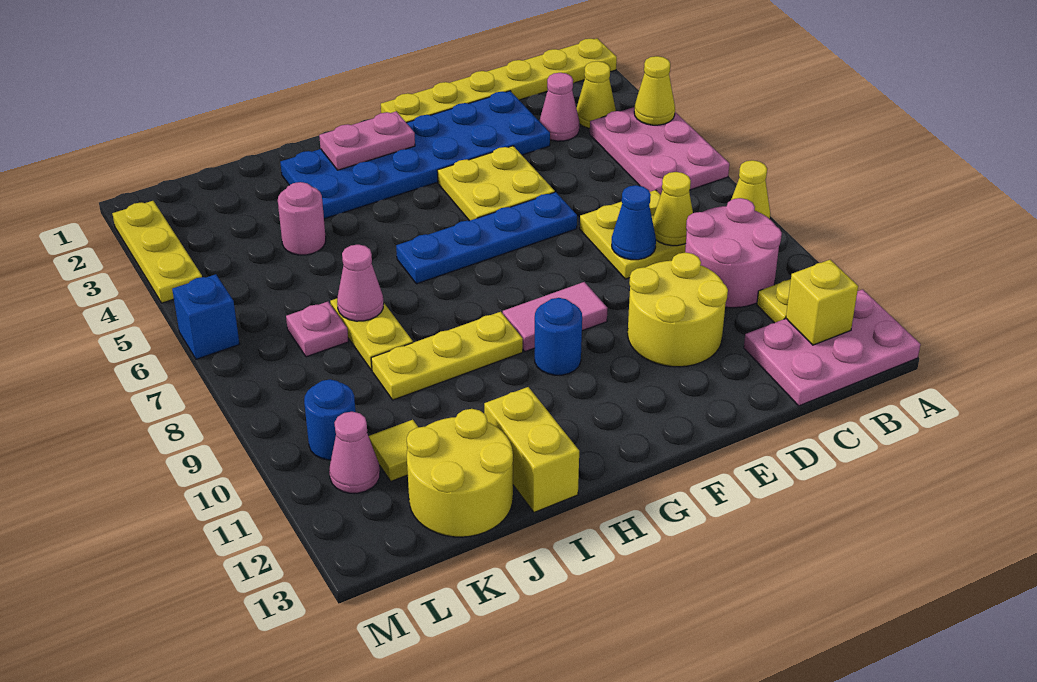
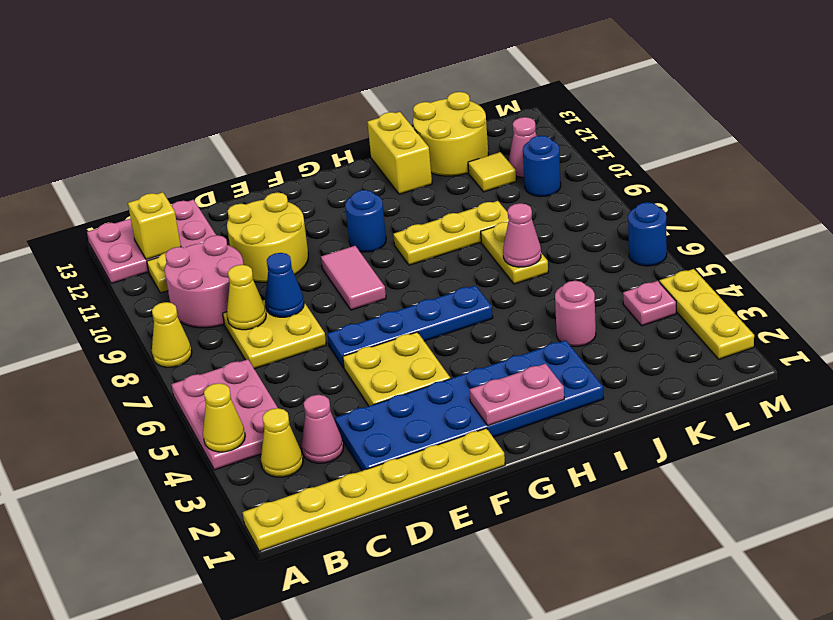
pink tile F9:G9 level 1 -> pink tile F8:F9 level 1
pink plate K7 level 1 -> pink plate L4 level 1
blue brick M6 level 1 -> blue round brick M6 level 1

